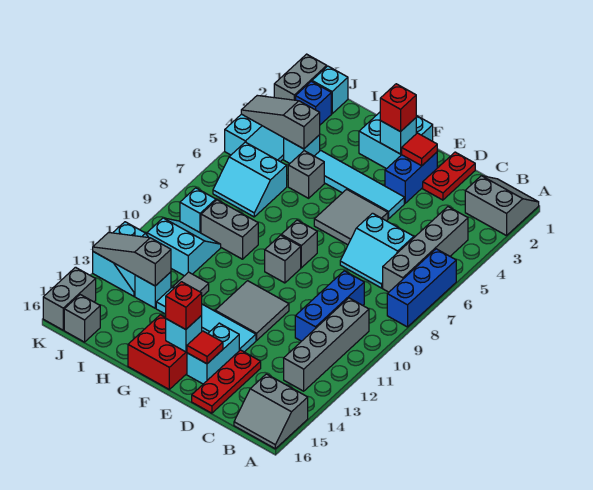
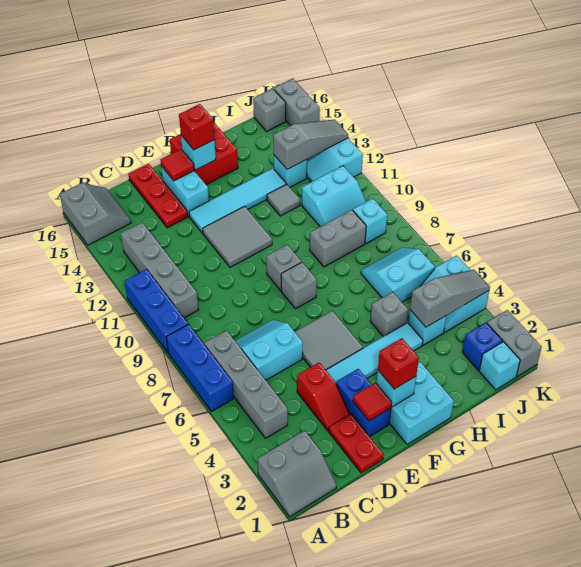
grey slope A15:B16 level 1 top 15 -> grey slope A15:B16 level 1 top A
blue brick C9:C11 level 1 -> blue brick A9:A11 level 1
none -> red slope D3:D4 level 1 top 4

